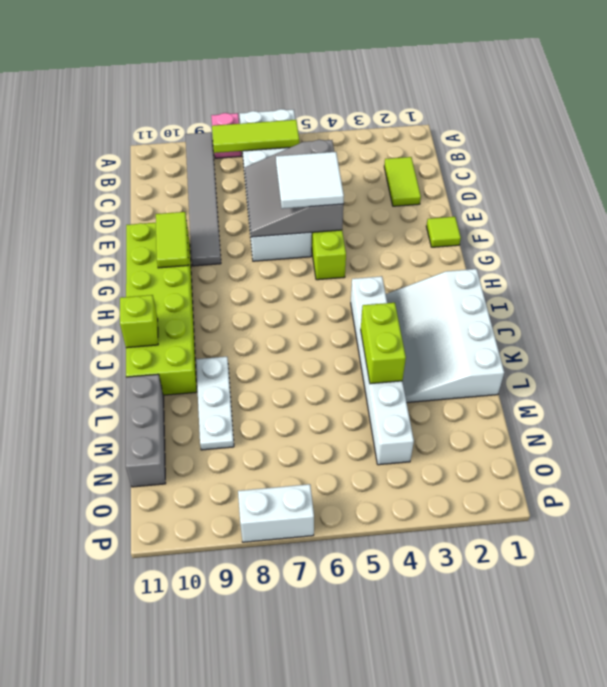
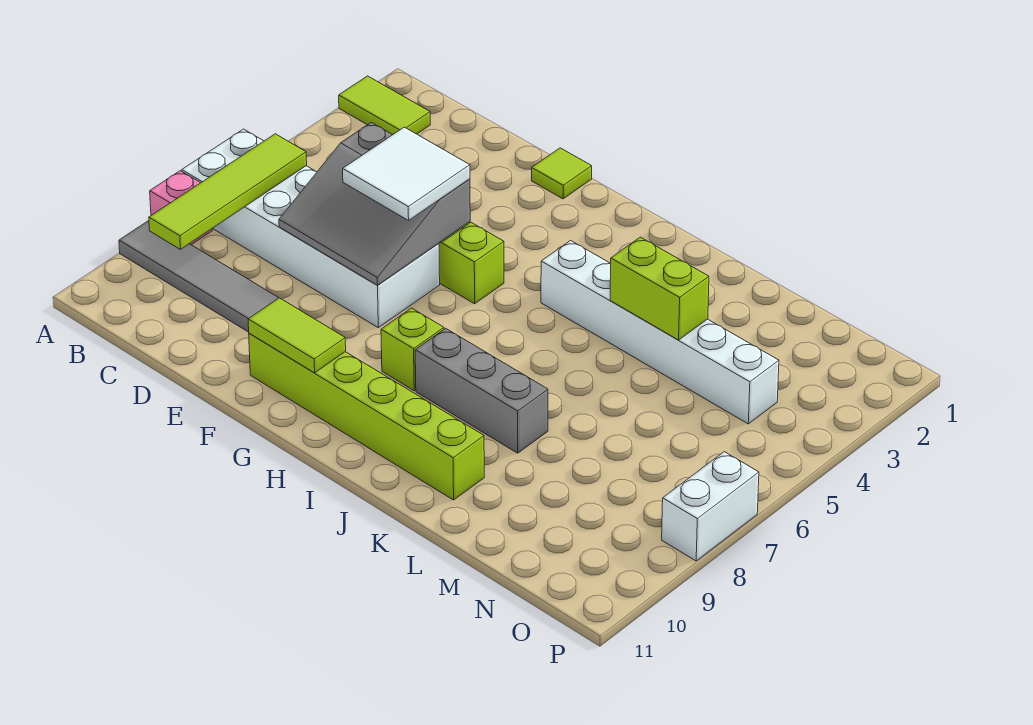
lime tile B6:B8 level 2 -> lime tile B6:B9 level 2
lime tile C2:D2 level 1 -> lime tile A2:B2 level 1
lime brick F10:K11 level 1 -> lime brick F10:K10 level 1
white slope I1:L3 level 1 top 1 -> none
lime brick J11 level 2 -> lime brick H8 level 1
white plate K9:M9 level 1 -> none
grey brick L11:N11 level 1 -> grey brick I8:K8 level 1

